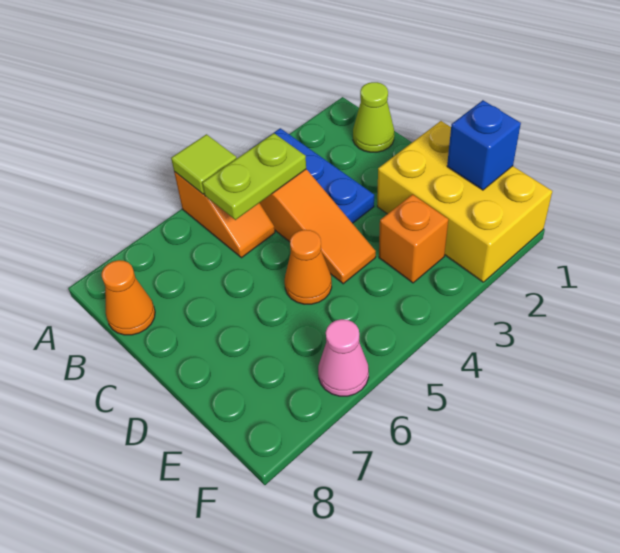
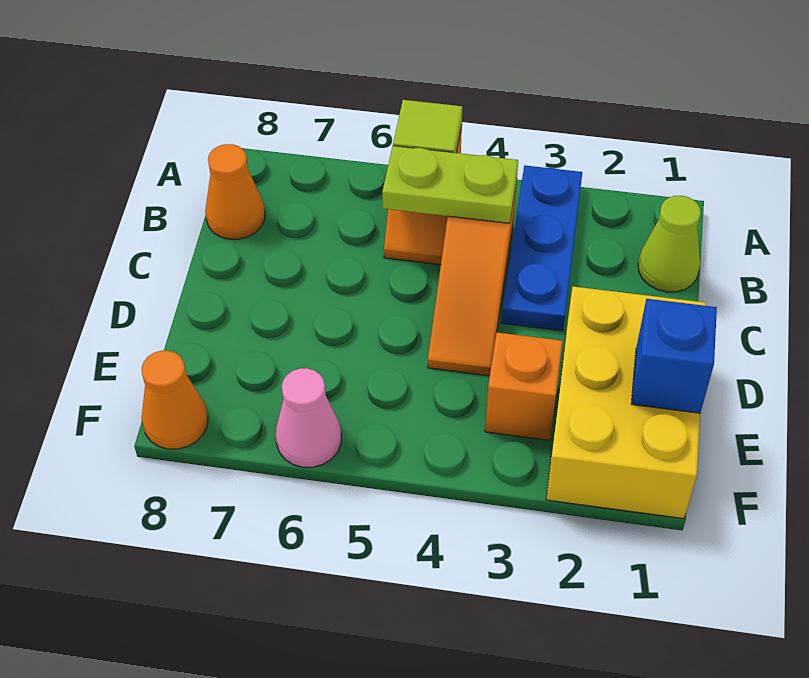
orange cone D5 level 1 -> orange cone F8 level 1

